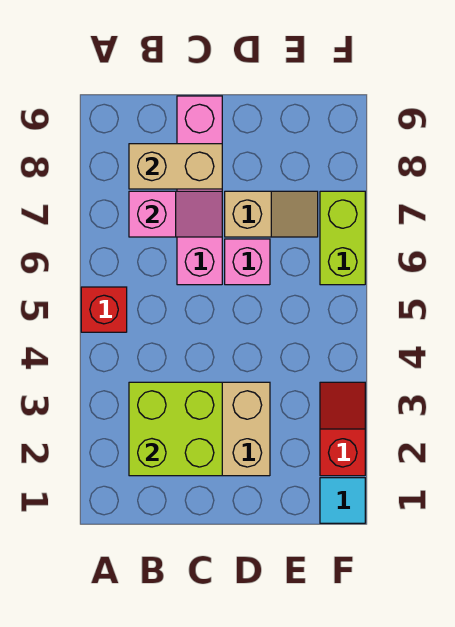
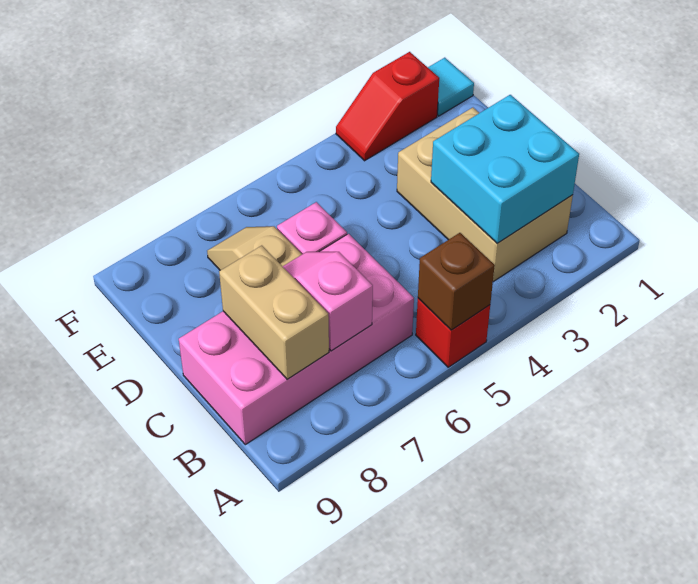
none -> brown brick A5 level 2
lime brick B2:C3 level 2 -> cyan brick B2:C3 level 2
pink brick C6:C9 level 1 -> pink brick B6:C9 level 1
lime brick F6:F7 level 1 -> none

